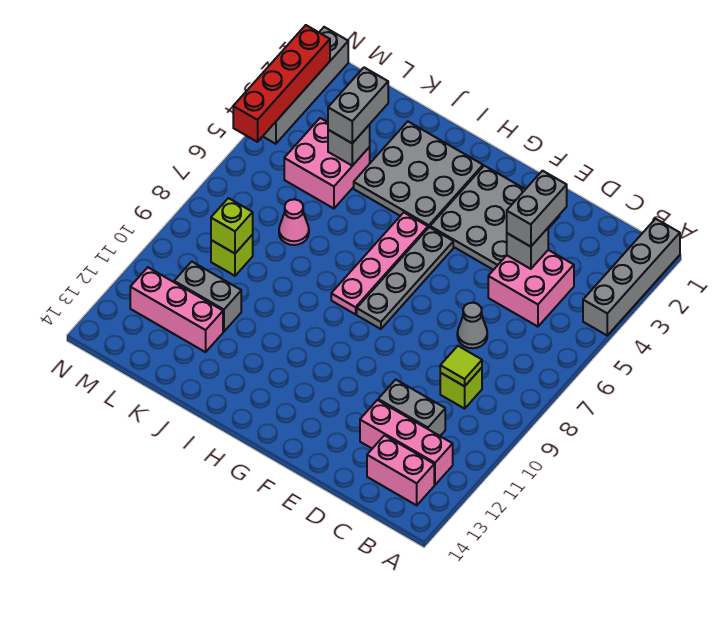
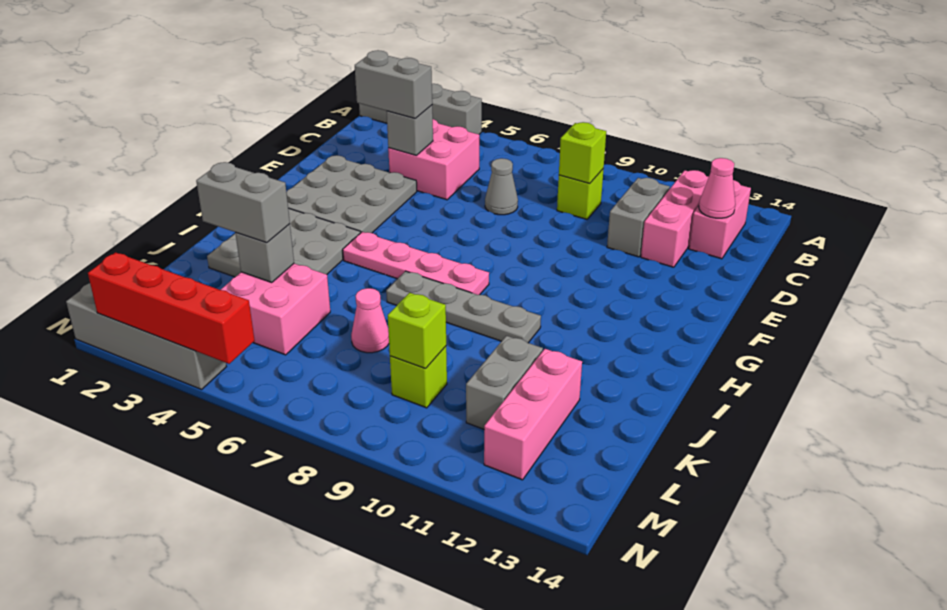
lime tile C9 level 2 -> lime brick C9 level 2
none -> pink cone C13 level 2
grey plate G5:G8 level 1 -> grey plate I7:I10 level 1

